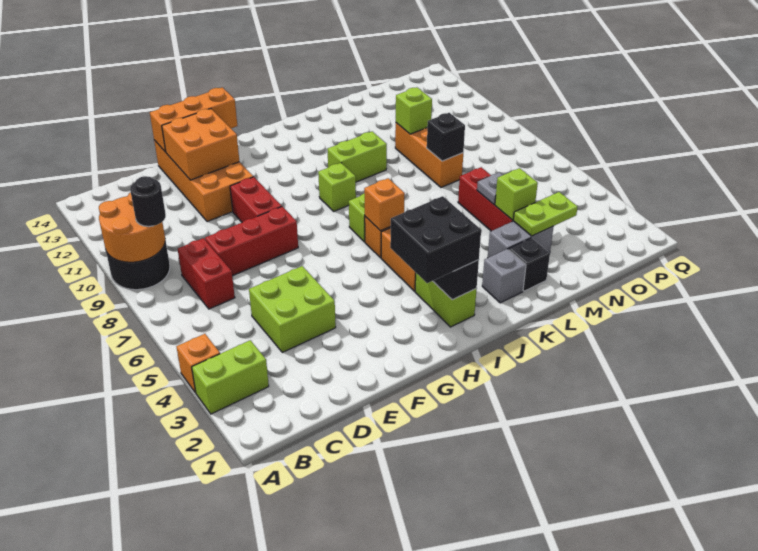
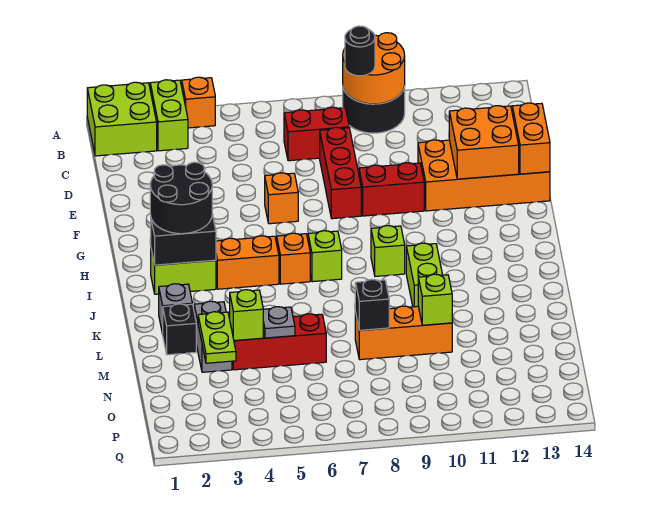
lime brick D4:E5 level 1 -> lime brick A1:B2 level 1
orange brick E14:G14 level 2 -> orange brick E14:F14 level 2
black brick H2:I3 level 3 -> black round brick H2:I3 level 3
orange brick I6 level 2 -> orange brick F6 level 1

